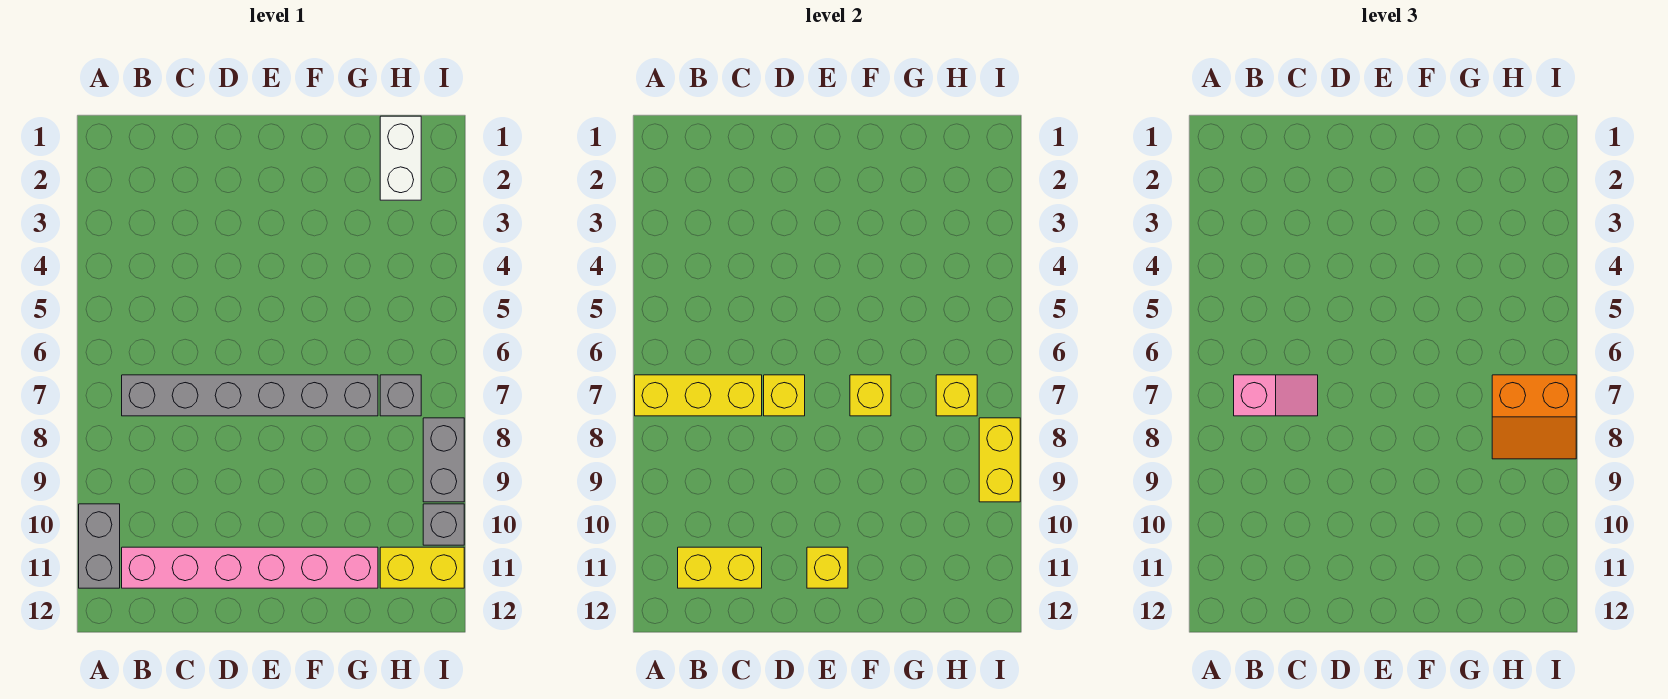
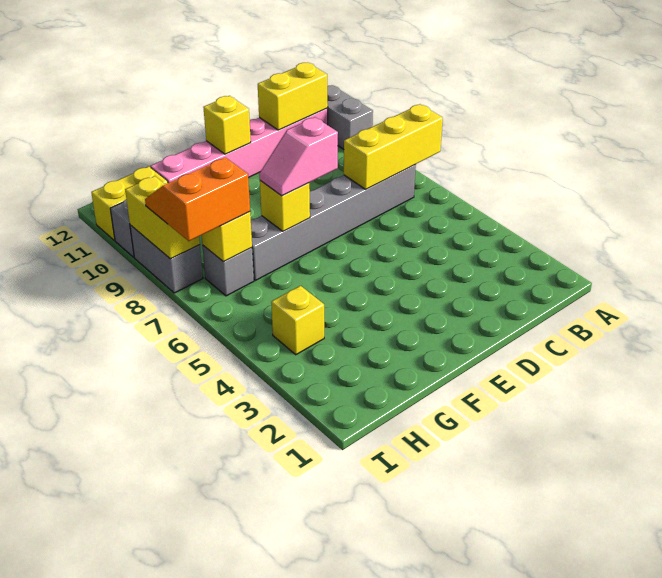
pink slope B7:C7 level 3 top B -> pink slope E7:F7 level 3 top E
yellow brick D7 level 2 -> yellow brick H4 level 1
white brick H1:H2 level 1 -> none

